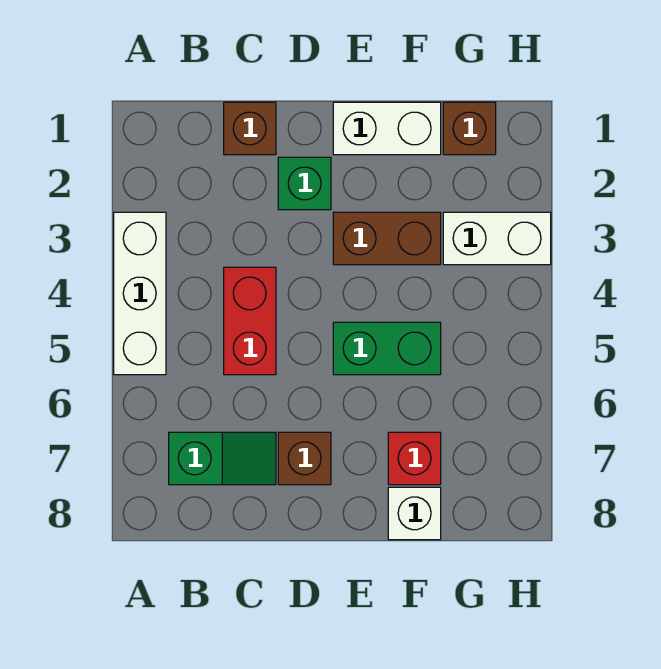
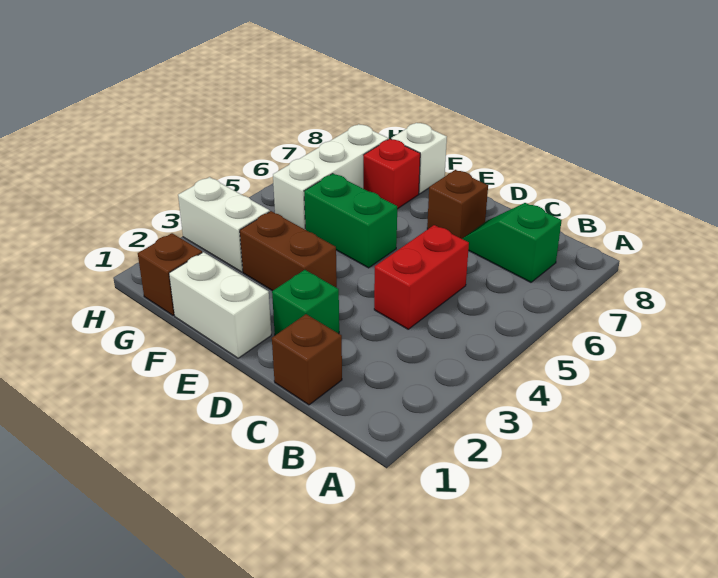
white brick A3:A5 level 1 -> white brick G5:G7 level 1

